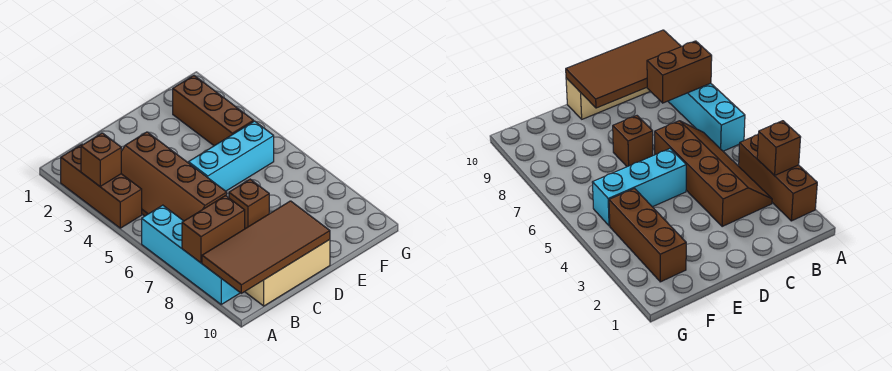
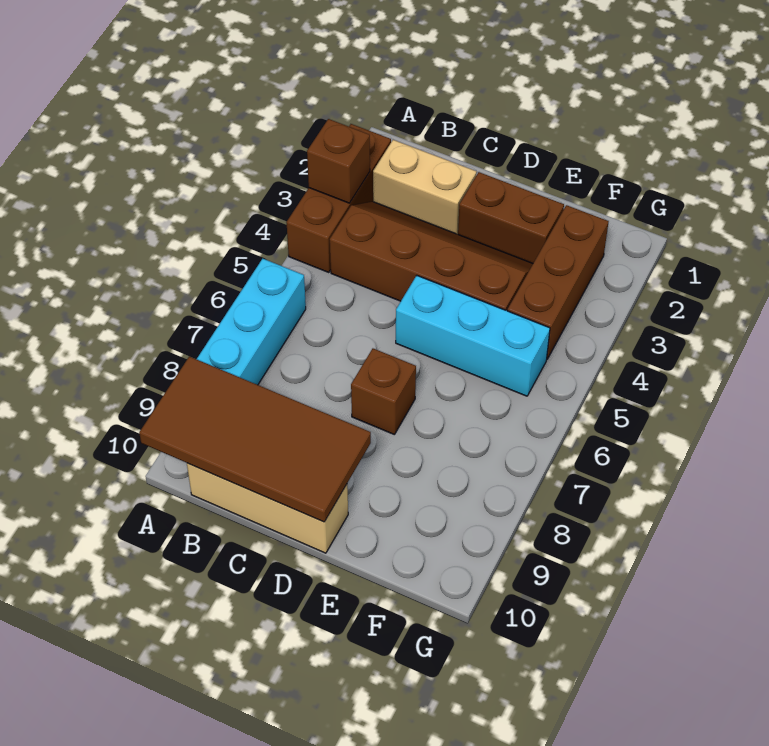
brown brick A8:B8 level 2 -> brown brick D2:E2 level 1
none -> tan brick B2:C2 level 1
brown slope B3:C6 level 1 top C -> brown slope B3:E4 level 1 top 4

